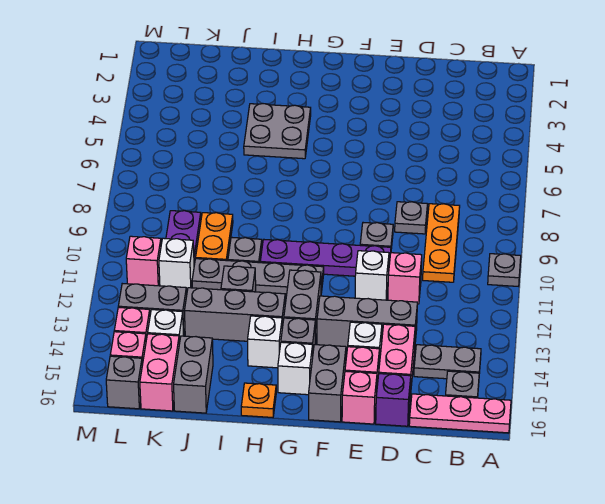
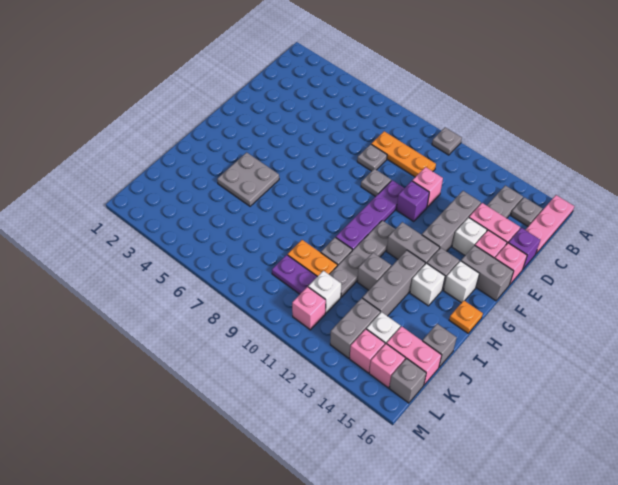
white brick E11 level 1 -> purple brick E11 level 1
grey brick J15:J16 level 1 -> grey brick J16 level 1

